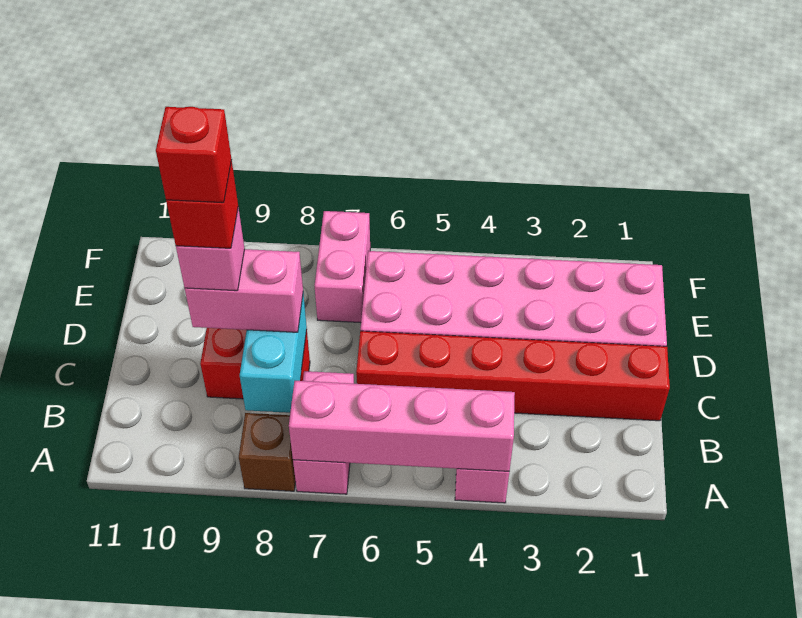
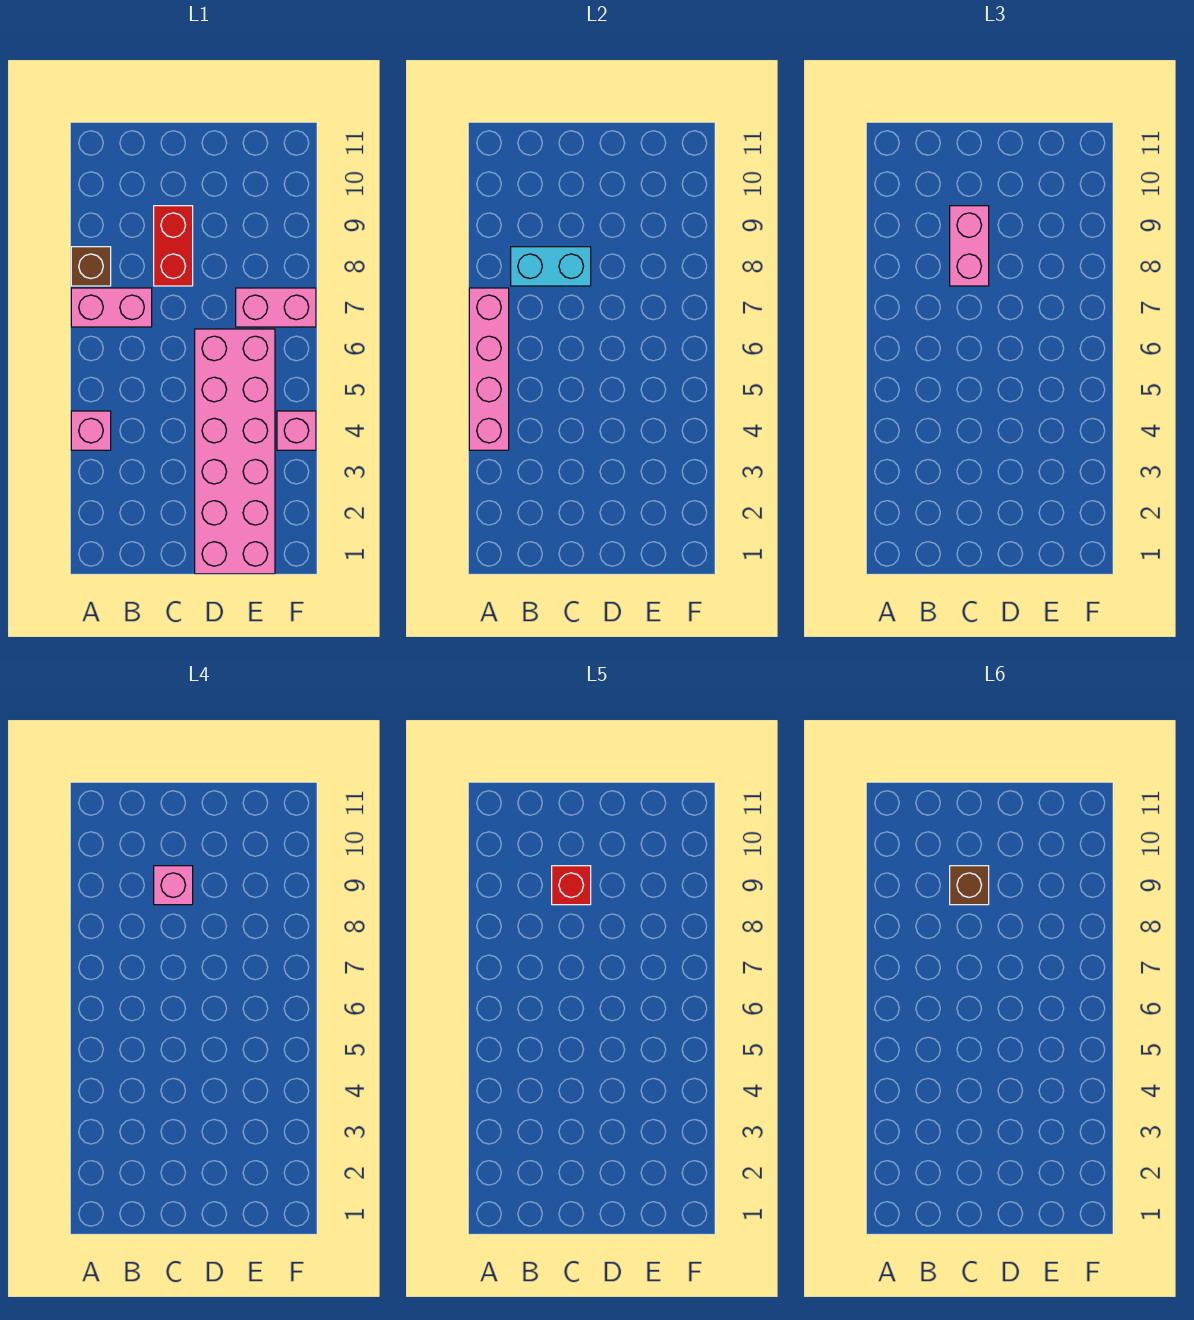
red brick C1:C6 level 1 -> none
red brick C9 level 6 -> brown brick C9 level 6
none -> pink brick F4 level 1

